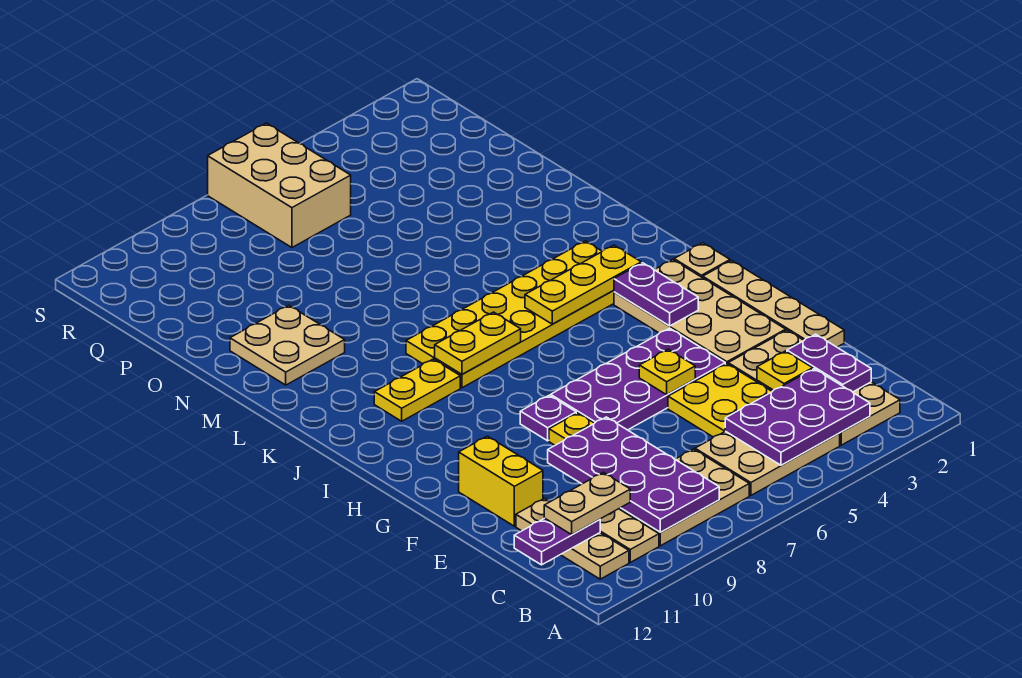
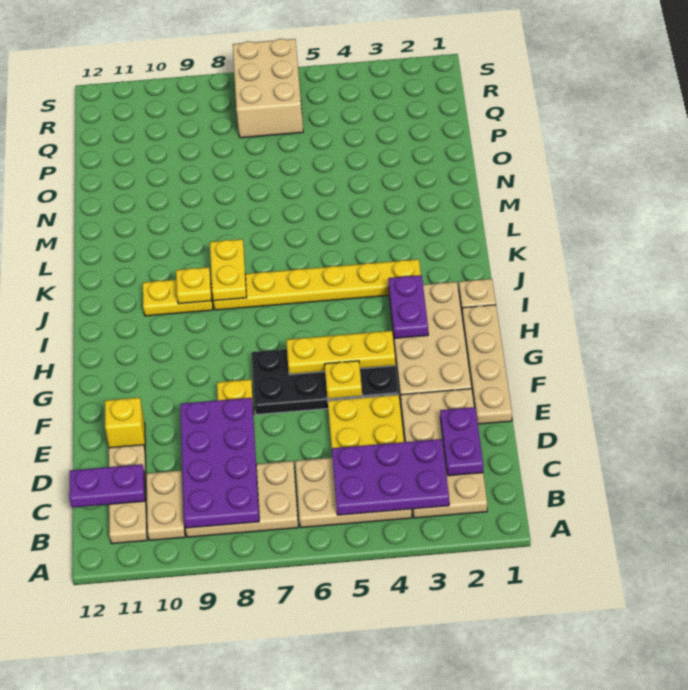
tan plate C10:C11 level 3 -> none
yellow plate D3 level 2 -> yellow plate J9 level 2
yellow brick E11:F11 level 1 -> yellow brick E11 level 1
purple plate F4:G7 level 1 -> black plate F4:G7 level 1
purple plate G8 level 1 -> none
yellow plate J3:K8 level 1 -> yellow plate J3:J8 level 1
yellow plate J3:J5 level 2 -> yellow plate G4:G6 level 2
yellow plate J7:J8 level 2 -> yellow plate J8:K8 level 2
tan plate M10:N11 level 1 -> none

